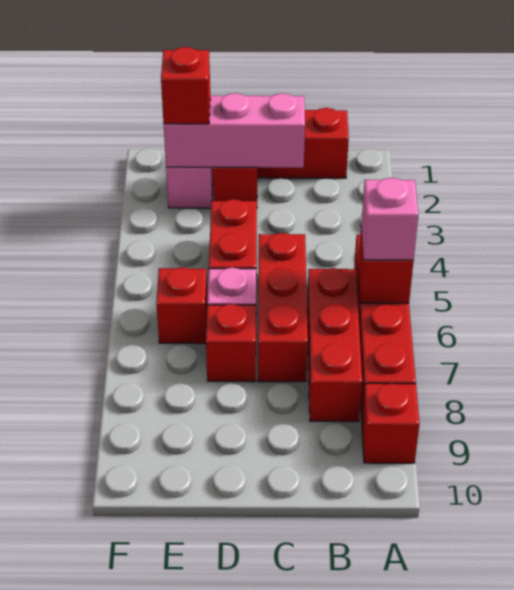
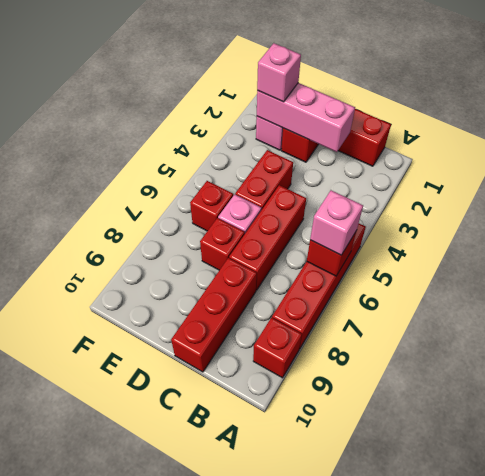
red brick B6:B8 level 1 -> red brick C8:C10 level 1
red brick E2 level 3 -> pink brick E2 level 3

